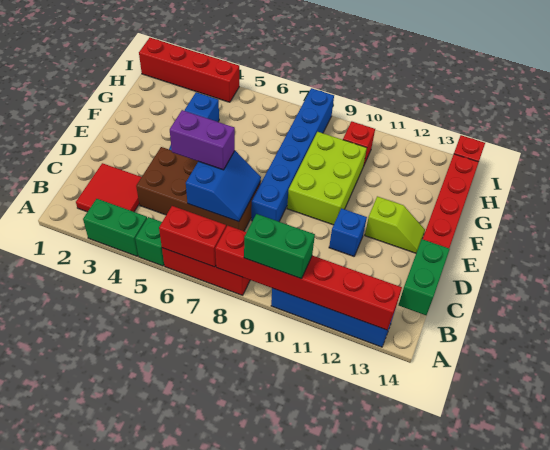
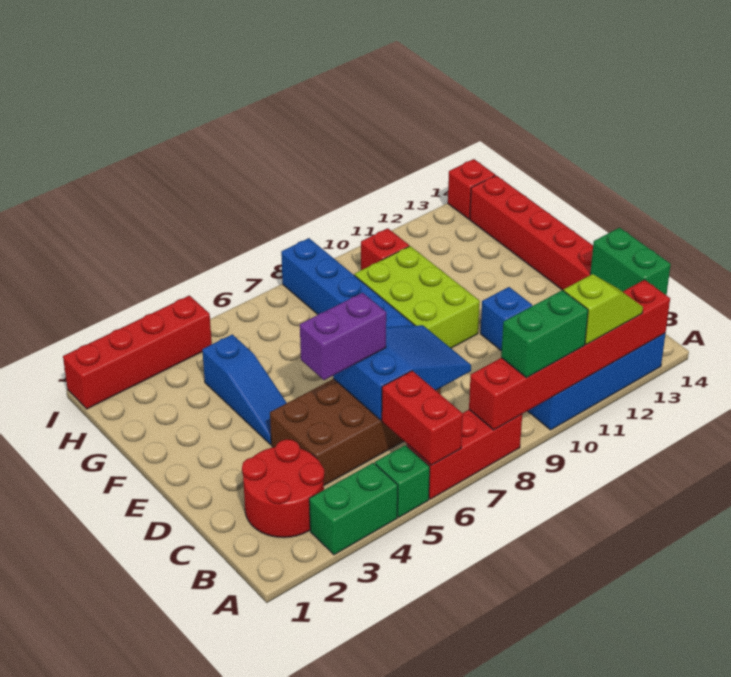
red brick A6:A7 level 2 -> red brick A6:B6 level 2
red tile B2:C3 level 1 -> red round brick B2:C3 level 1
blue slope C6:D7 level 2 top 6 -> blue slope C6:D8 level 2 top 6
lime slope E12:E13 level 1 top 12 -> lime slope A11:A12 level 3 top 11

